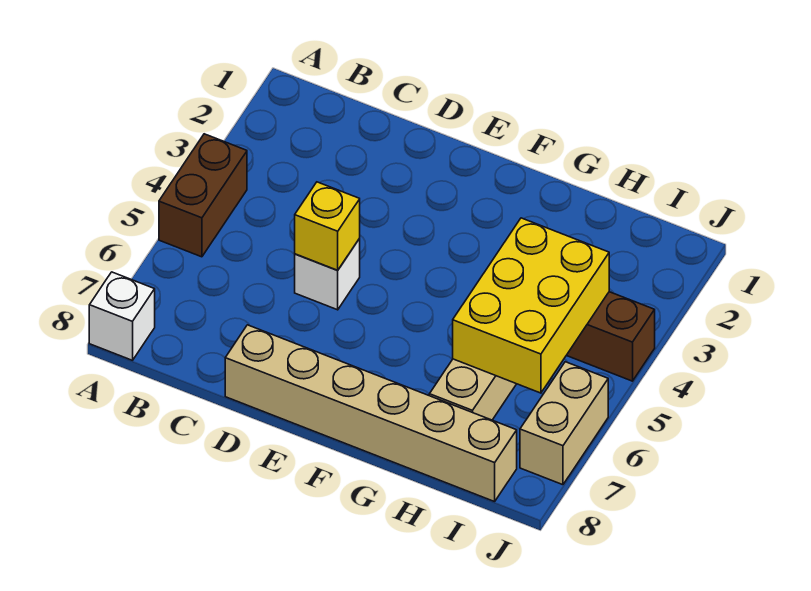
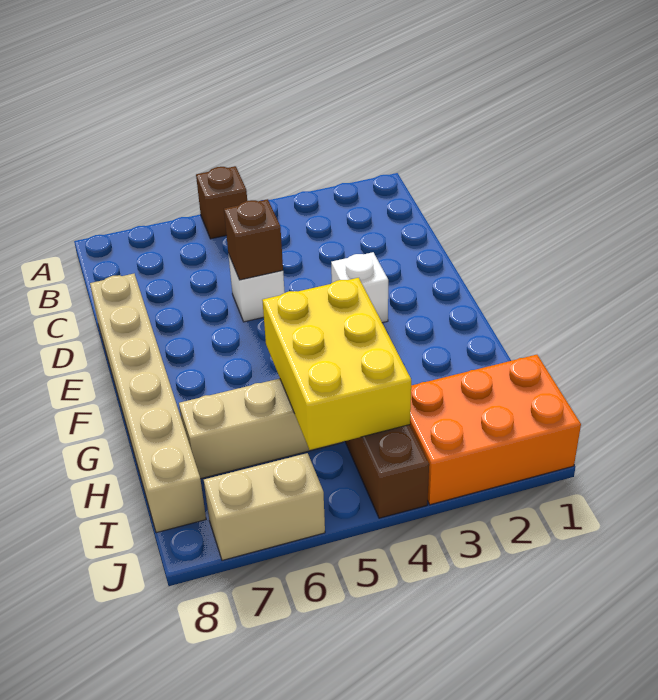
brown brick A4:A5 level 1 -> brown brick A5 level 1
white brick A8 level 1 -> white brick E3 level 1
yellow brick D5 level 2 -> brown brick D5 level 2
yellow brick H4:I6 level 2 -> yellow brick G4:I5 level 2
none -> orange brick I1:J3 level 1

